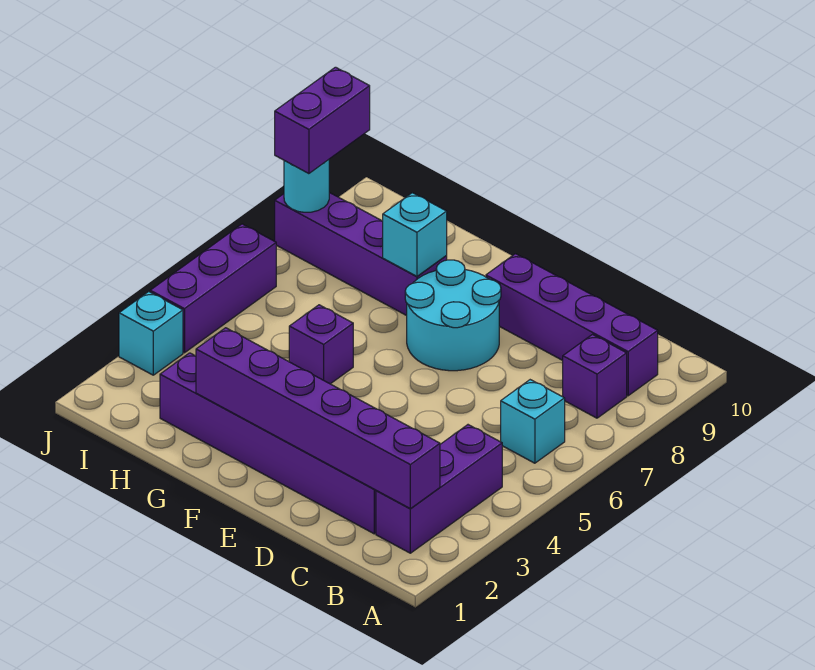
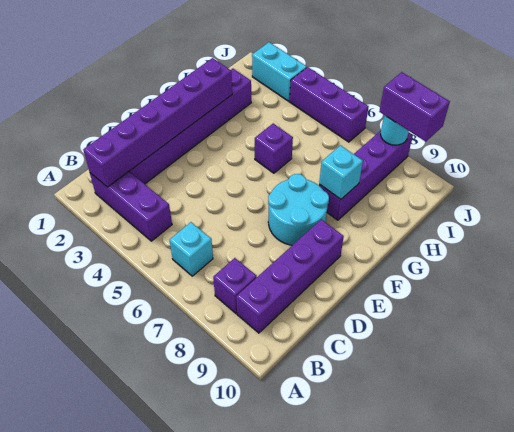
cyan brick J3 level 1 -> cyan brick J2:J3 level 1

